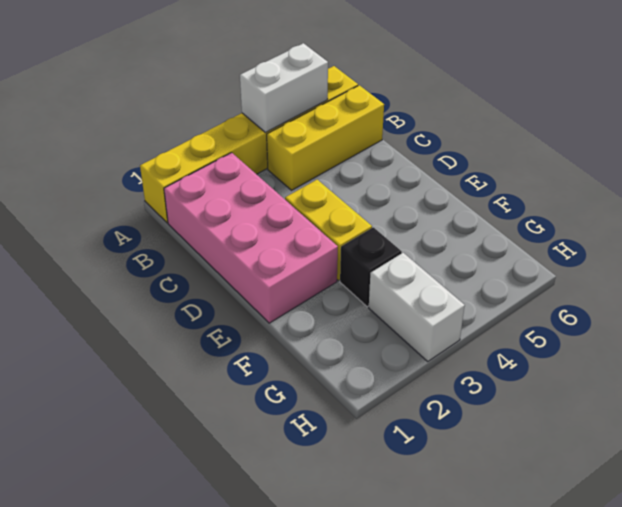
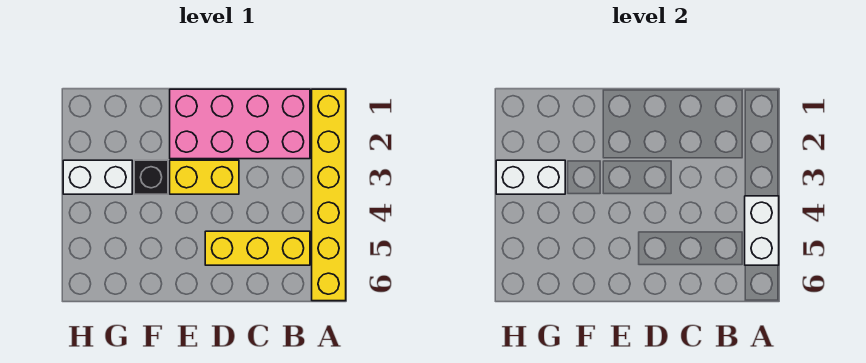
yellow brick B4:B6 level 1 -> yellow brick B5:D5 level 1
none -> white brick G3:H3 level 2

